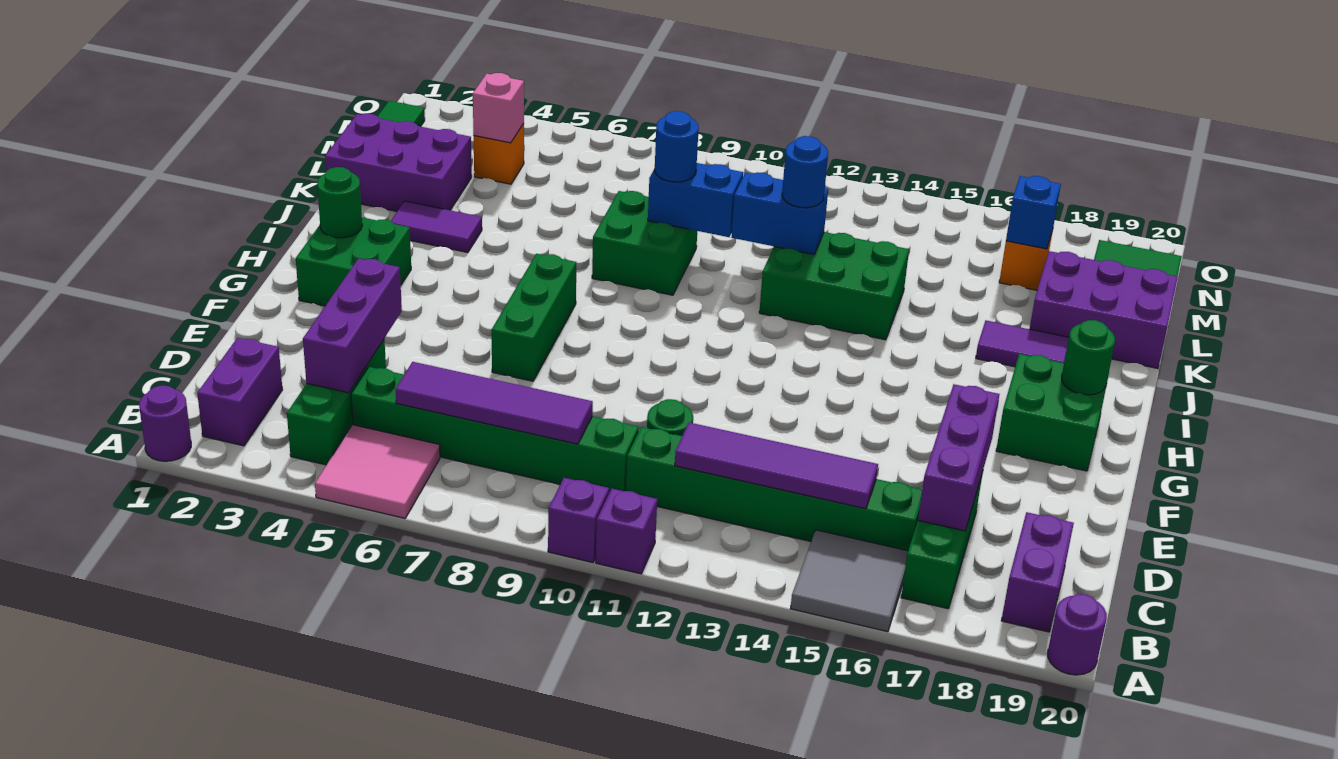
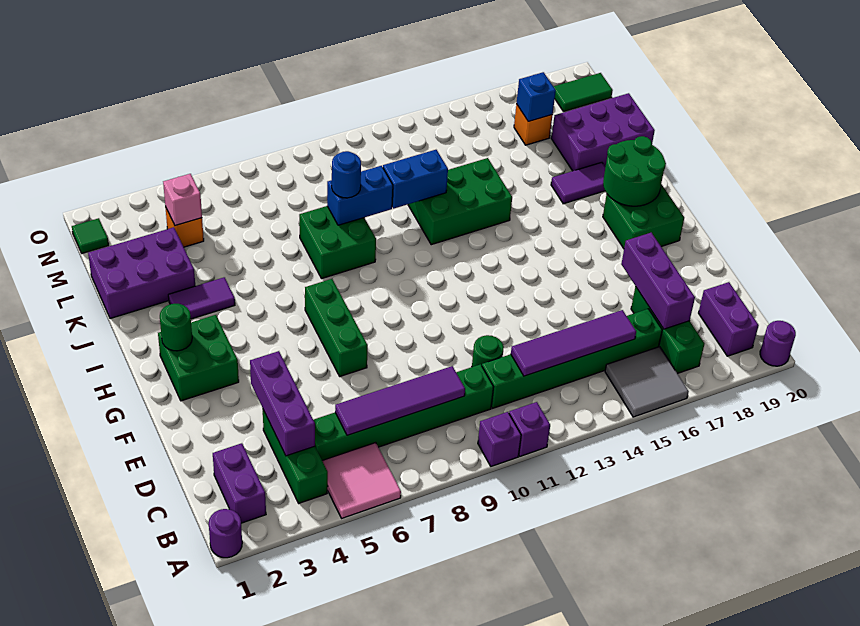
green round brick H19 level 2 -> green round brick H18:I19 level 2
blue round brick K12 level 3 -> none

